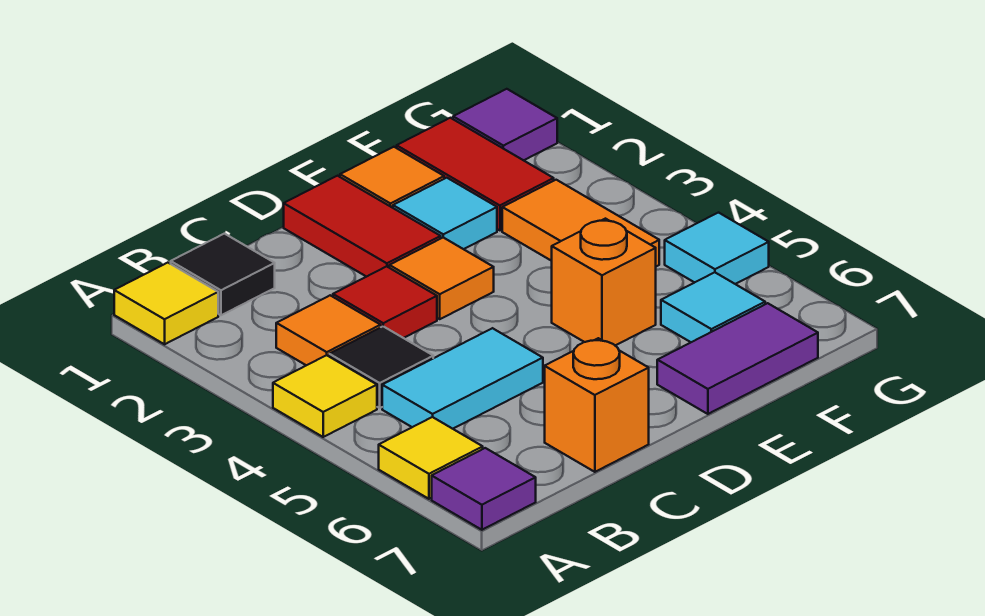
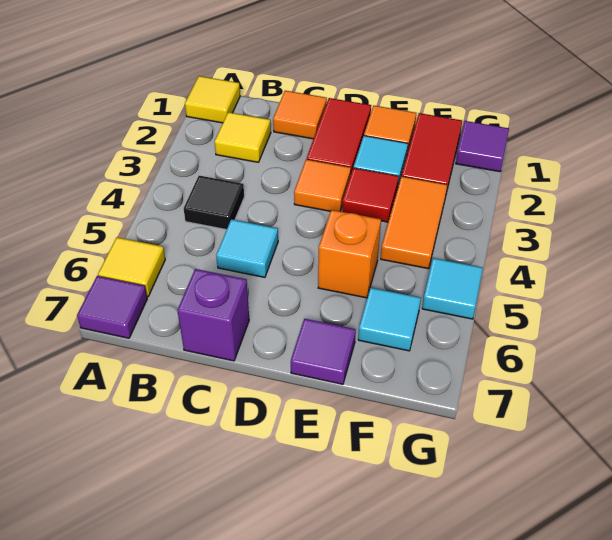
yellow tile A4 level 1 -> yellow tile B2 level 1
black tile B1 level 1 -> none
orange tile B3 level 1 -> orange tile C1 level 1
cyan tile B5:C5 level 1 -> cyan tile C5 level 1
red tile C3 level 1 -> red tile E3 level 1
orange brick C7 level 1 -> purple brick C7 level 1
purple tile E7:F7 level 1 -> purple tile E7 level 1

